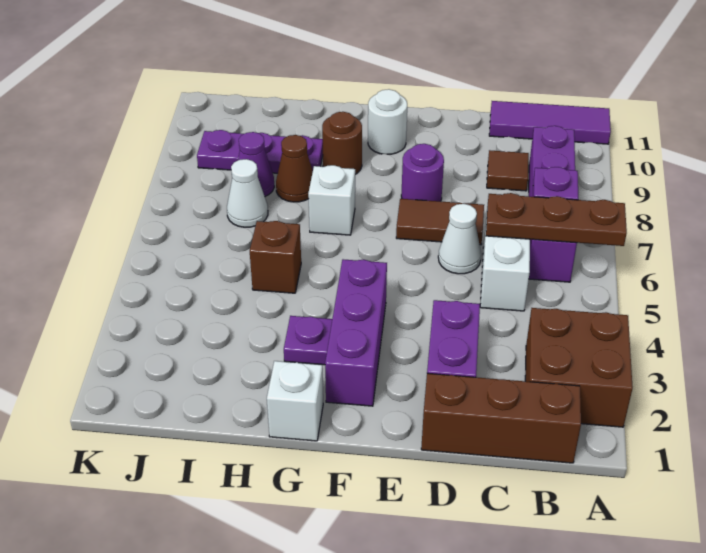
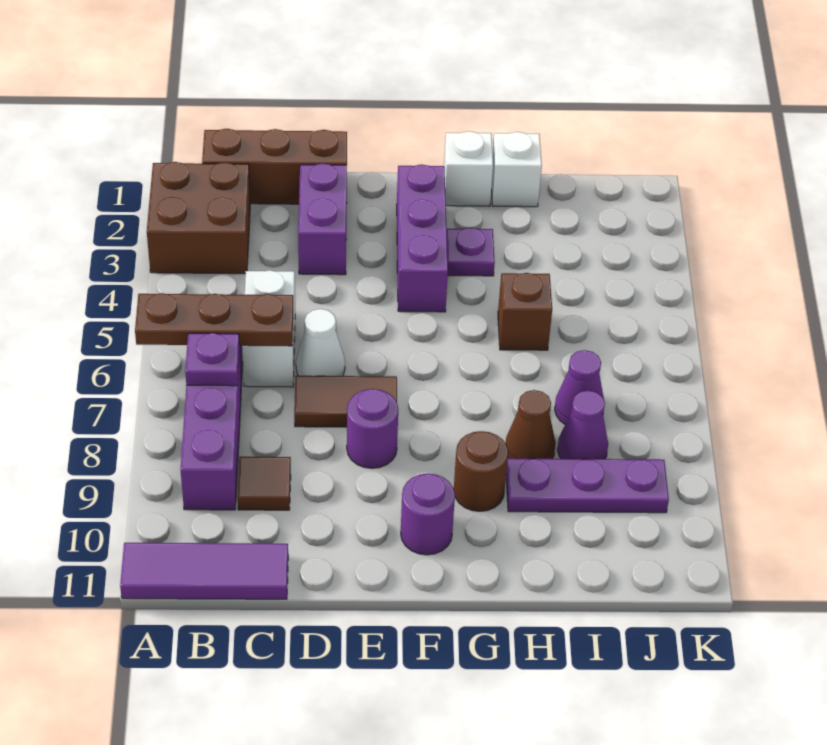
white round brick F10 level 1 -> purple round brick F10 level 1
white brick G7 level 1 -> white brick H1 level 1
white cone I7 level 1 -> purple cone I7 level 1

